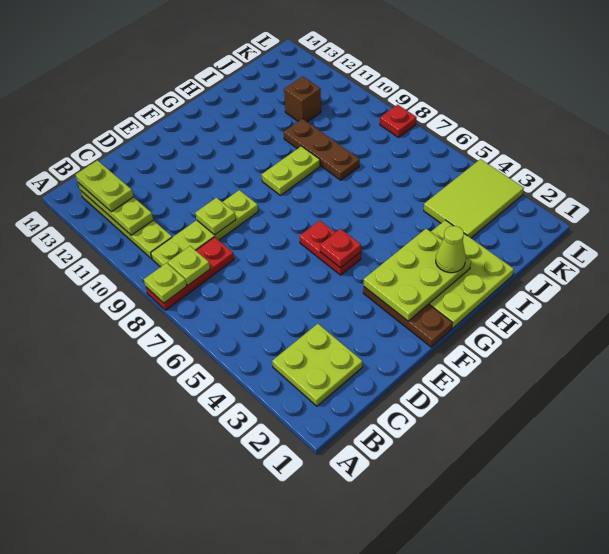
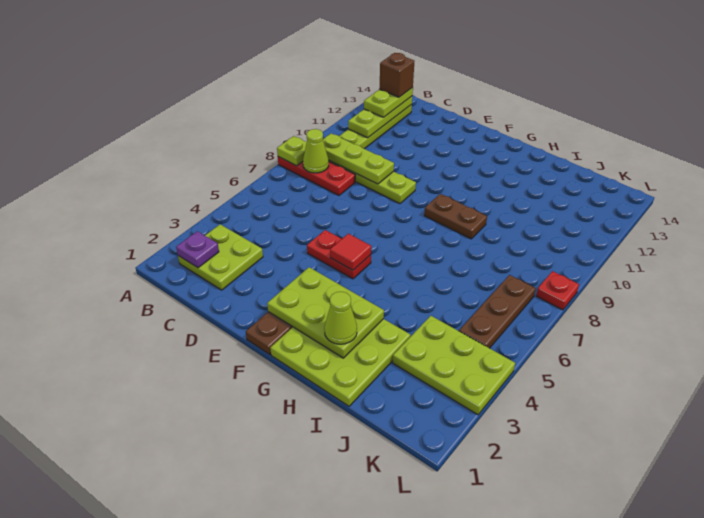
none -> purple plate B2 level 2
lime plate B8 level 2 -> lime cone B8 level 2
lime plate D9 level 2 -> lime plate B9:D9 level 2
red plate F5:F6 level 1 -> red plate E5:F5 level 1
red plate F5 level 2 -> red tile F5 level 2
lime plate G9:H9 level 1 -> brown plate G9:H9 level 1
brown plate I8:I10 level 1 -> brown plate K5:K7 level 1
lime tile J3:L4 level 1 -> lime plate J3:L4 level 1
brown brick J11 level 1 -> brown brick B13 level 4

